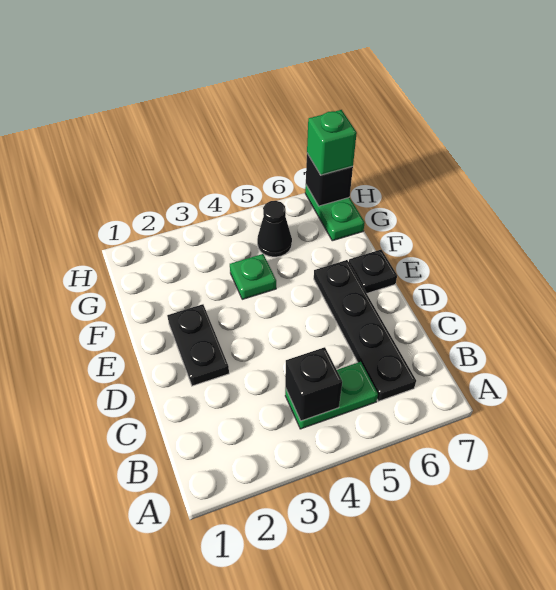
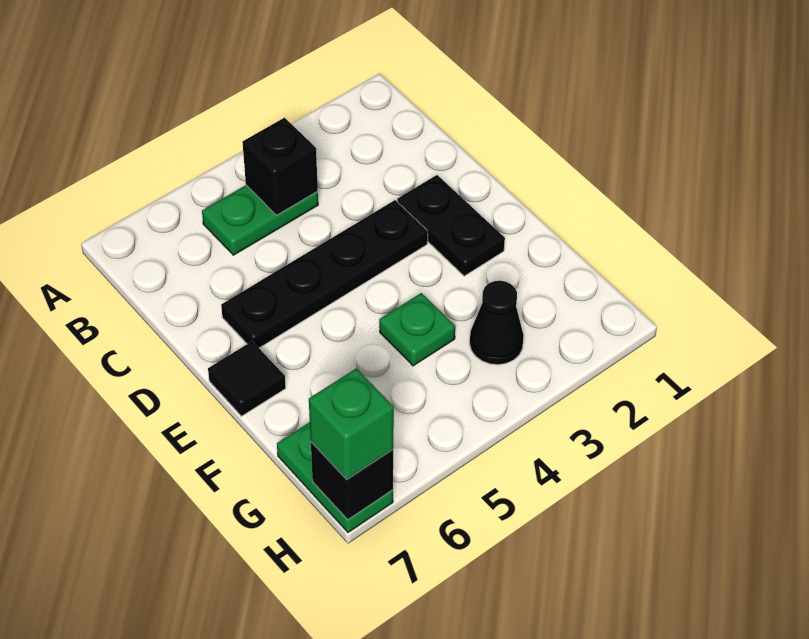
black plate B6:E6 level 1 -> black plate D3:D6 level 1
black plate E7 level 1 -> black tile E7 level 1
black cone G5 level 1 -> black cone G3 level 1

